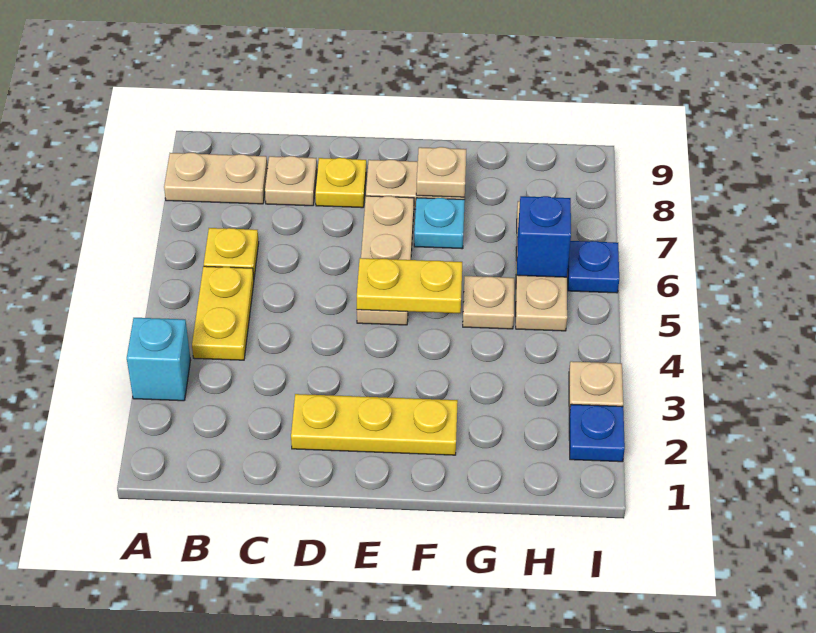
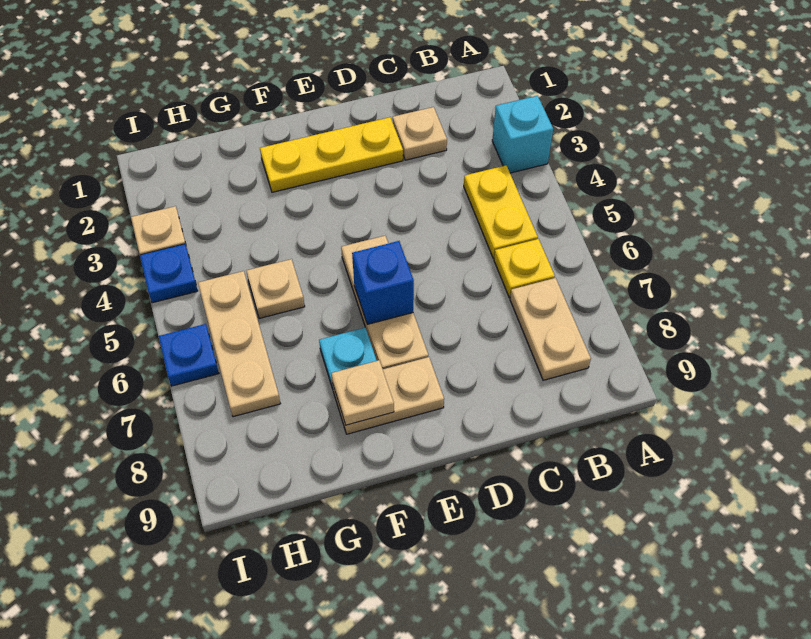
tan plate A8:B8 level 1 -> tan plate B7:B8 level 1
tan plate C8 level 1 -> tan plate C2 level 1
yellow plate D8 level 1 -> none
yellow plate E5:F5 level 2 -> none
blue brick H6 level 2 -> blue brick E6 level 2
blue plate I2 level 1 -> blue plate I4 level 1

